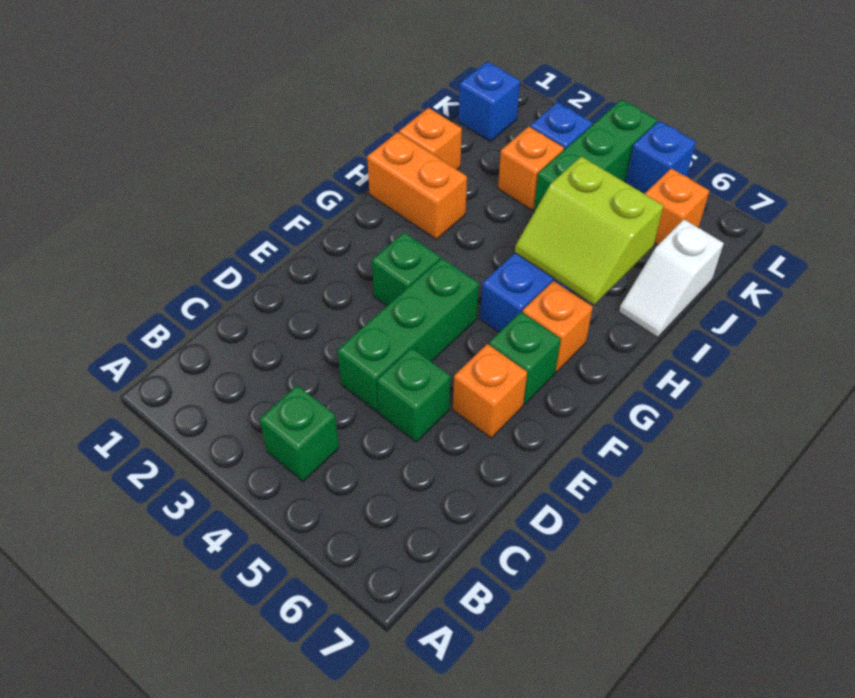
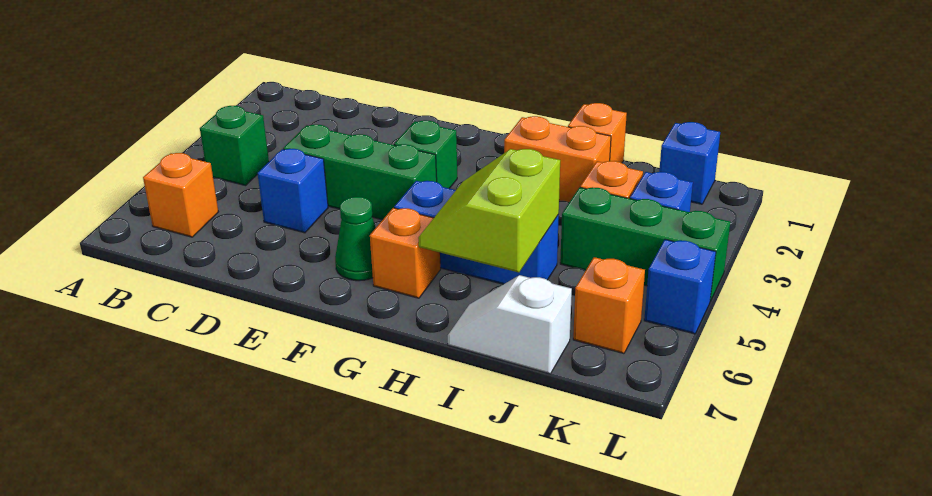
green brick D5 level 1 -> blue brick D5 level 1
orange brick E6 level 1 -> orange brick B6 level 1
green brick F6 level 1 -> green cone F6 level 1
orange brick H1:H2 level 1 -> orange brick H2:I2 level 1

